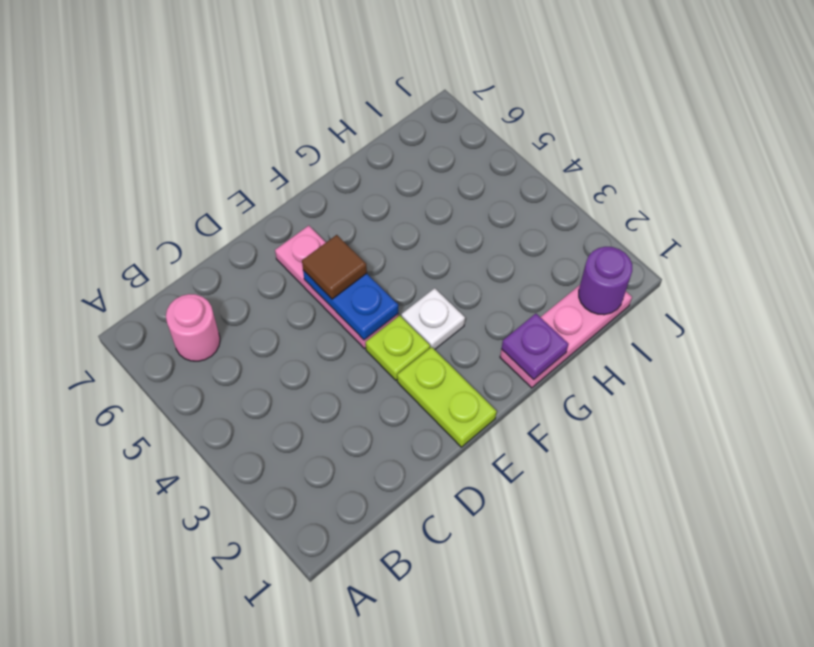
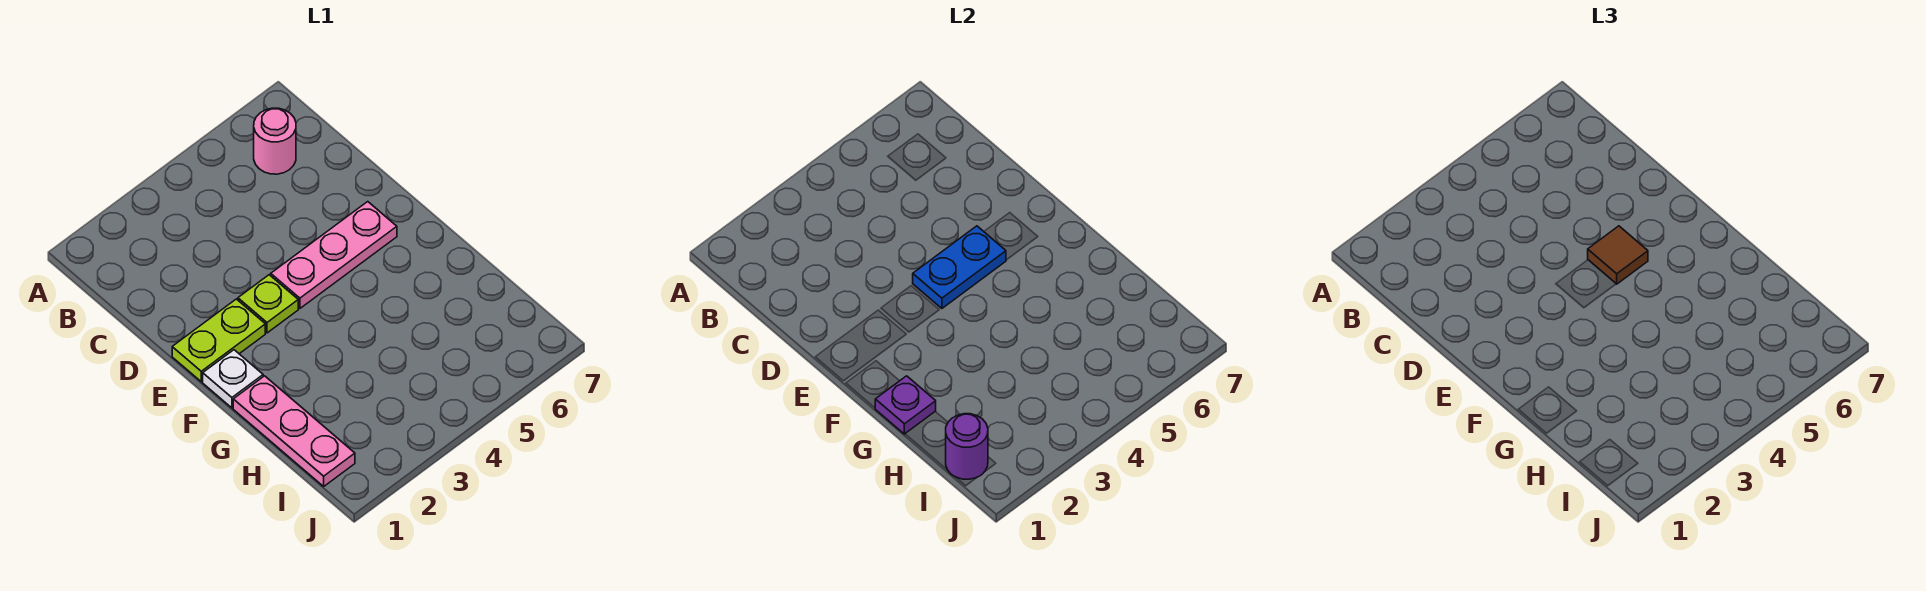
white plate F3 level 1 -> white plate F1 level 1

